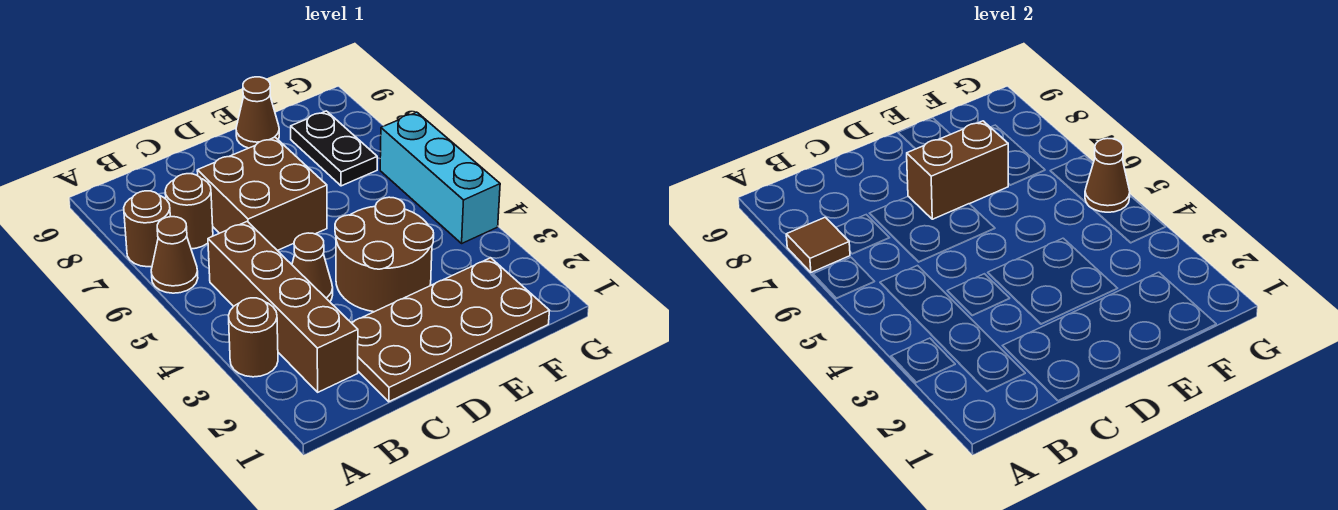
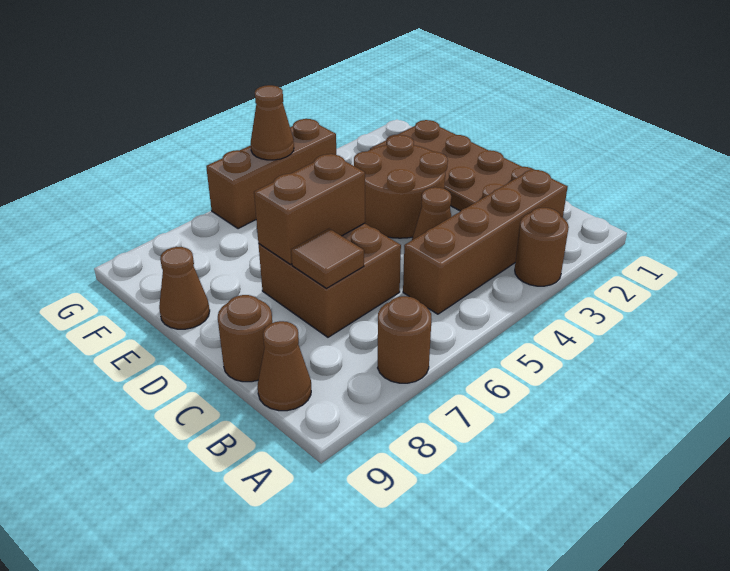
brown cone A6 level 1 -> brown cone B9 level 1
brown tile A7 level 2 -> brown tile C7 level 2
brown round brick B7 level 1 -> brown round brick C9 level 1
brown brick D7:E7 level 2 -> brown brick D6:D7 level 2
black plate F7:F8 level 1 -> none
cyan brick G4:G6 level 1 -> brown brick G4:G6 level 1

